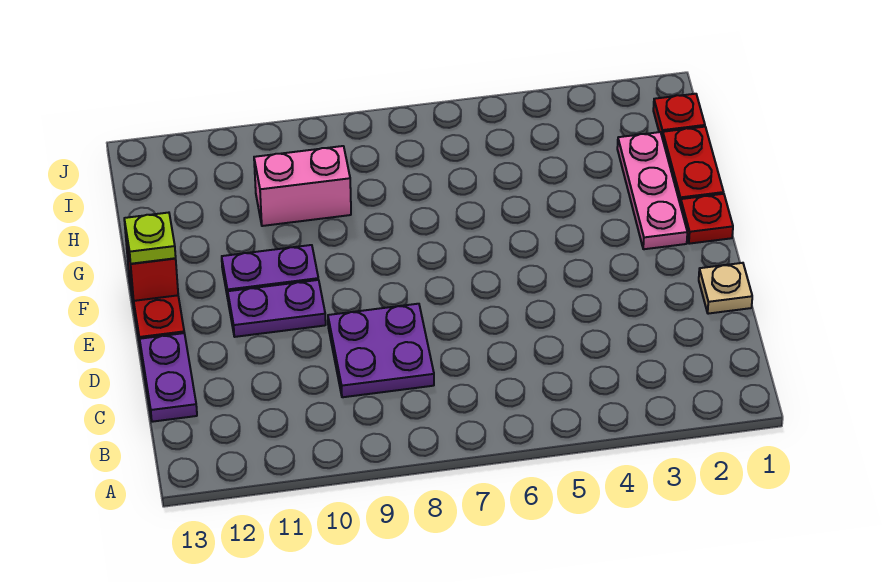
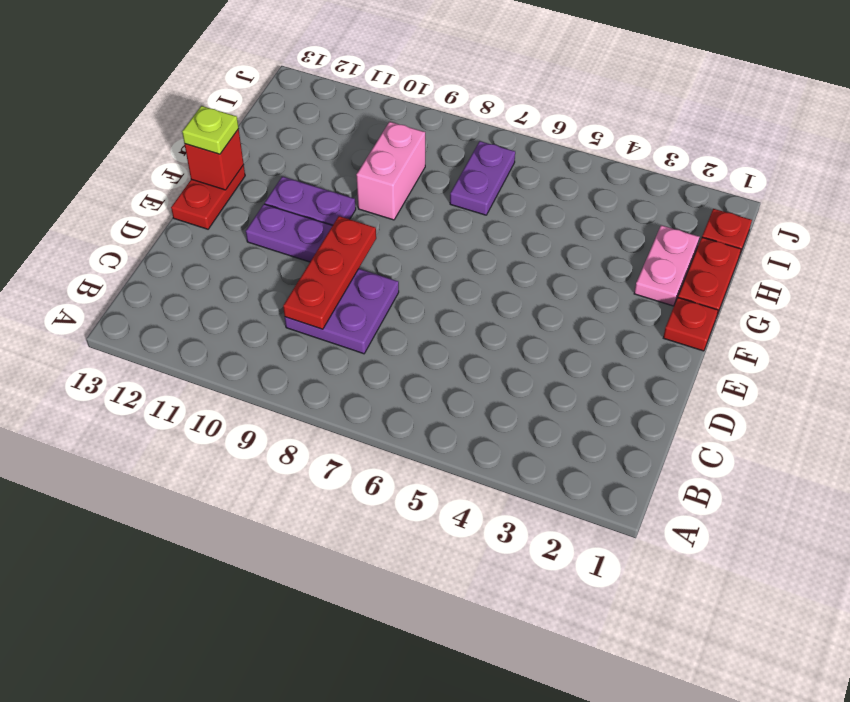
none -> red plate C9:E9 level 2
purple plate C13:D13 level 1 -> purple plate H7:I7 level 1
tan plate D1 level 1 -> none
pink plate F2:H2 level 1 -> pink plate G2:H2 level 1
pink brick H9:H10 level 1 -> pink brick G9:H9 level 1

